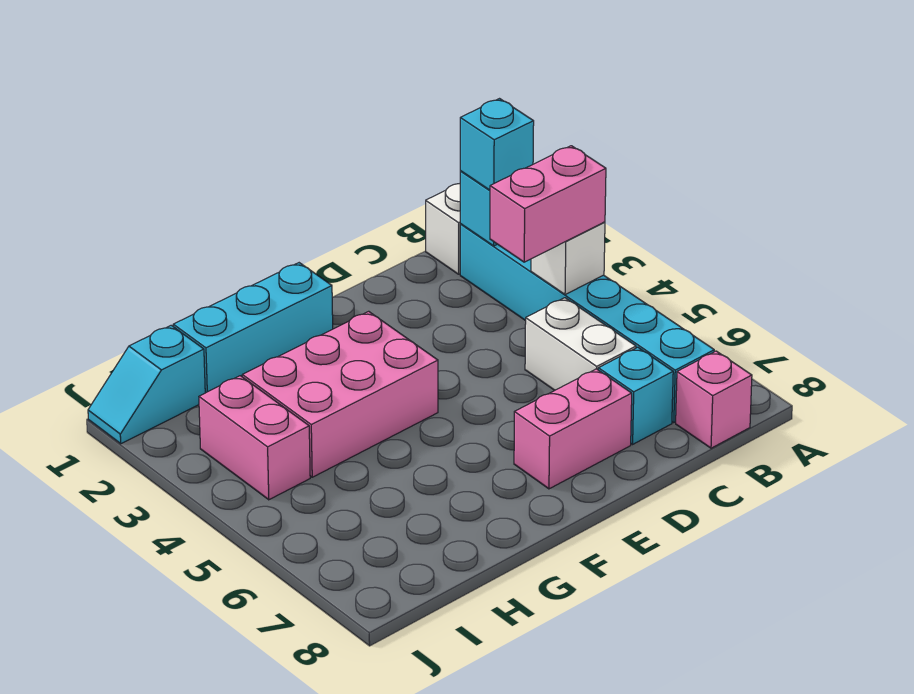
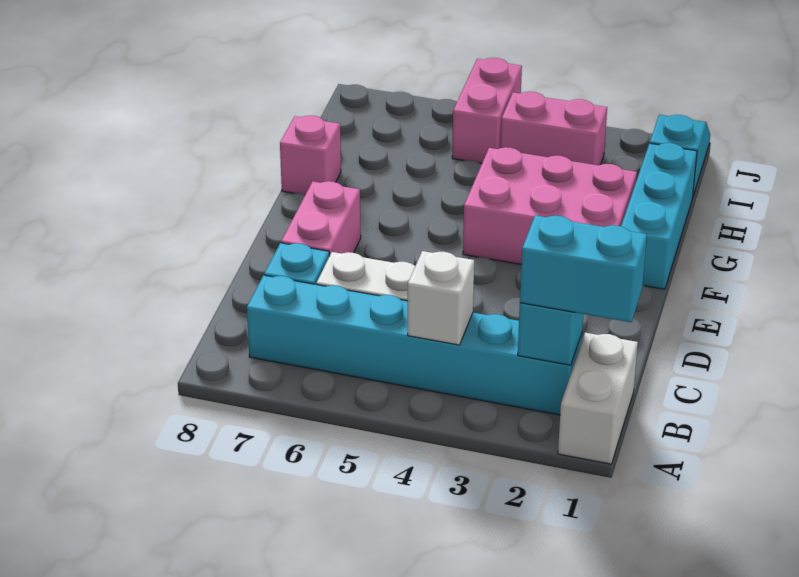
cyan brick B2 level 3 -> cyan brick B1:B2 level 3
pink brick B4:C4 level 3 -> pink brick I5:J5 level 1
pink brick B8 level 1 -> pink brick G8 level 1
pink brick F3:H4 level 1 -> pink brick F2:G4 level 1

